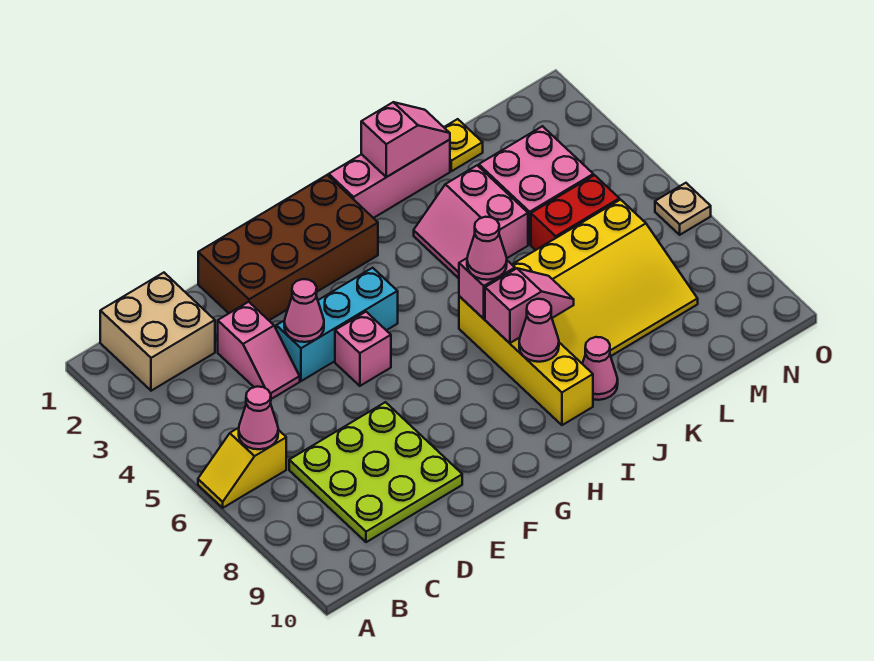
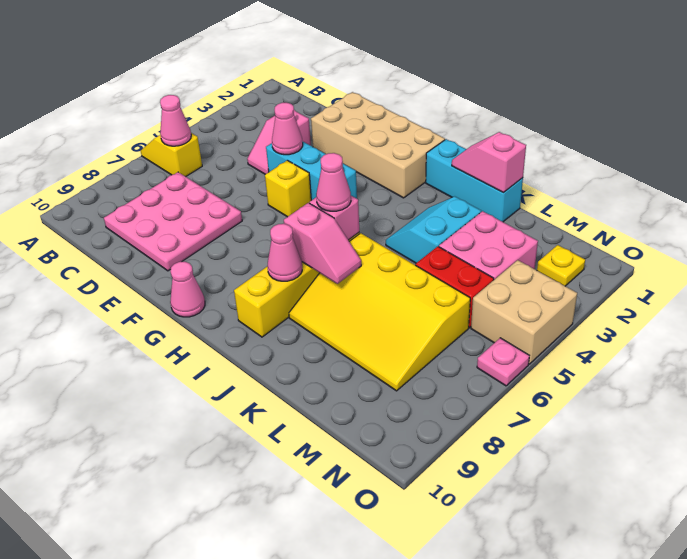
tan brick B1:C2 level 1 -> tan brick N4:O5 level 1
lime plate C7:E9 level 1 -> pink plate C7:E9 level 1
brown brick E1:H2 level 1 -> tan brick E1:H2 level 1
pink brick F5 level 1 -> yellow brick F5 level 1
pink brick I1:K1 level 1 -> cyan brick I1:K1 level 1
pink slope J1:K1 level 2 top J -> pink slope J1:K1 level 2 top K
pink slope J3:K4 level 1 top K -> cyan slope J3:K4 level 1 top K
pink cone J9 level 1 -> pink cone G10 level 1
yellow plate L1 level 1 -> yellow plate N2 level 1
tan plate O6 level 1 -> pink plate O6 level 1

